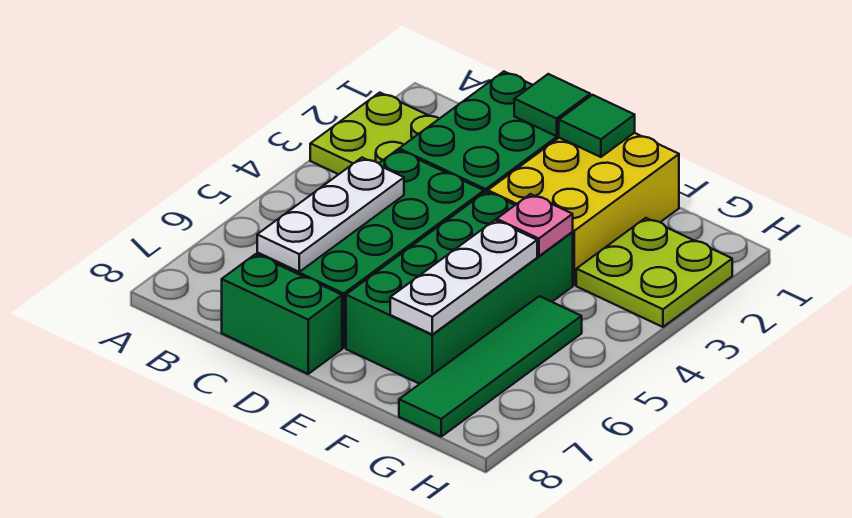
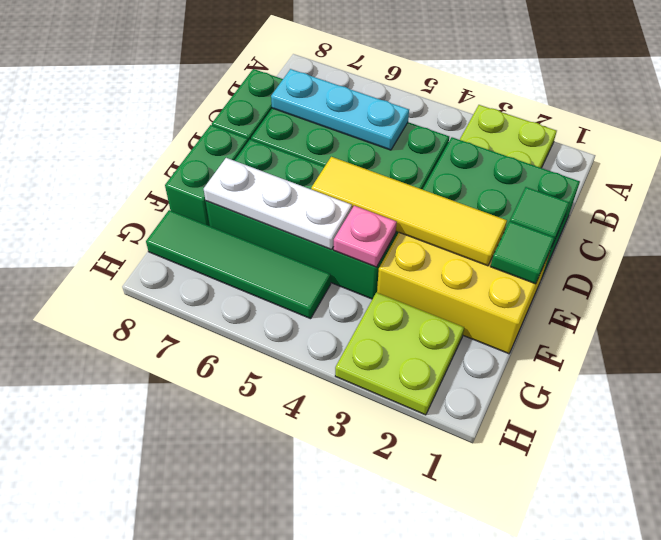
white plate C5:C7 level 2 -> cyan plate C5:C7 level 2
none -> yellow tile E2:E5 level 2
none -> green brick E8:F8 level 1

